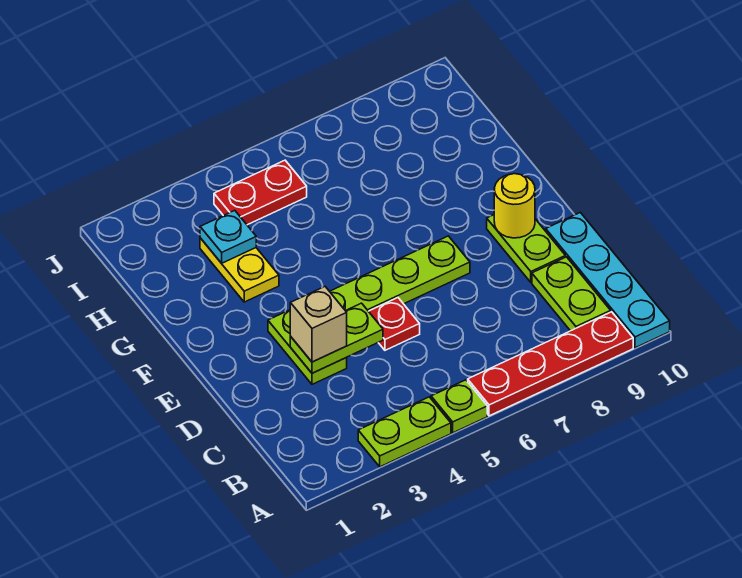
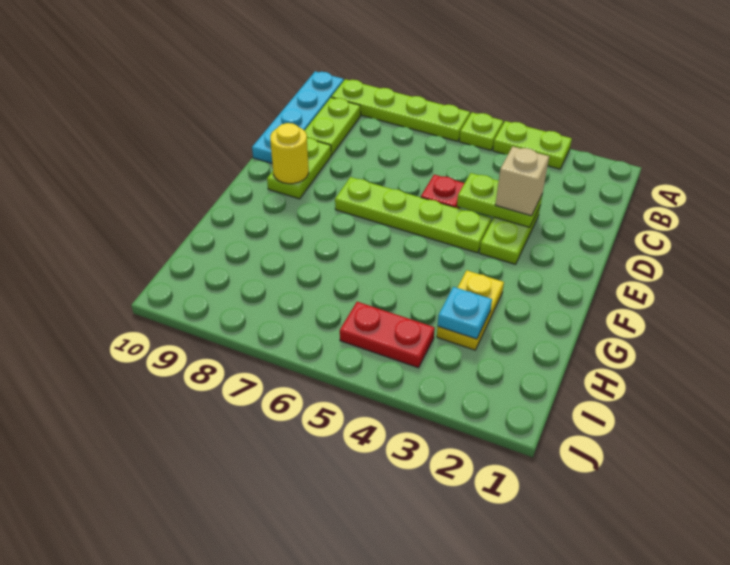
red plate A6:A9 level 1 -> lime plate A6:A9 level 1

